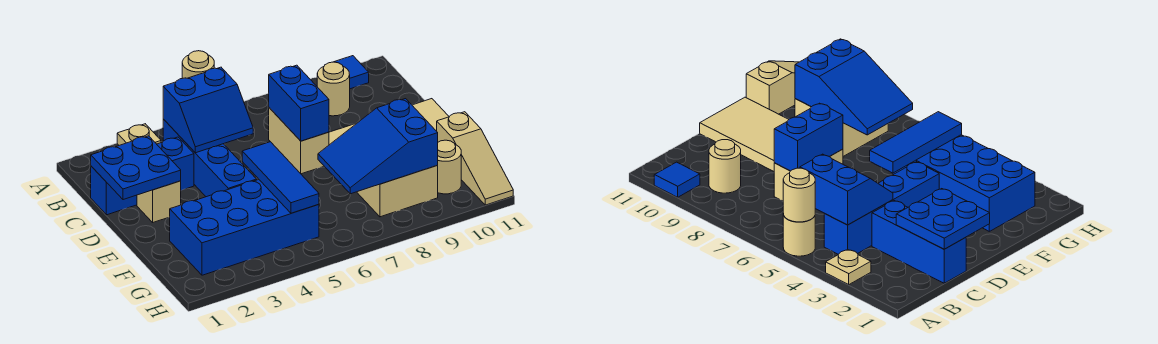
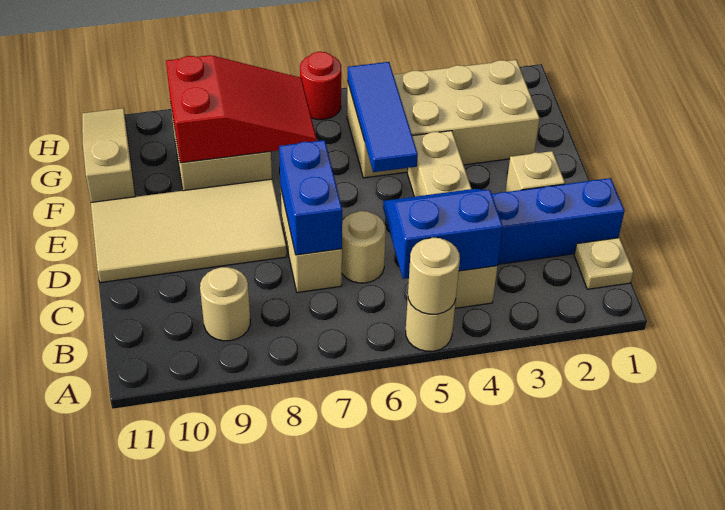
tan plate A3 level 1 -> tan plate B1 level 1
blue tile A10 level 1 -> none
blue brick B4:E4 level 1 -> tan brick B4:E4 level 1
blue plate C1:D2 level 2 -> none
blue brick F2:G5 level 1 -> tan brick F2:G5 level 1
blue slope F7:G9 level 2 top 9 -> red slope F7:G9 level 2 top 9
tan round brick G10 level 1 -> tan round brick C6 level 1
none -> red round brick H6 level 1

